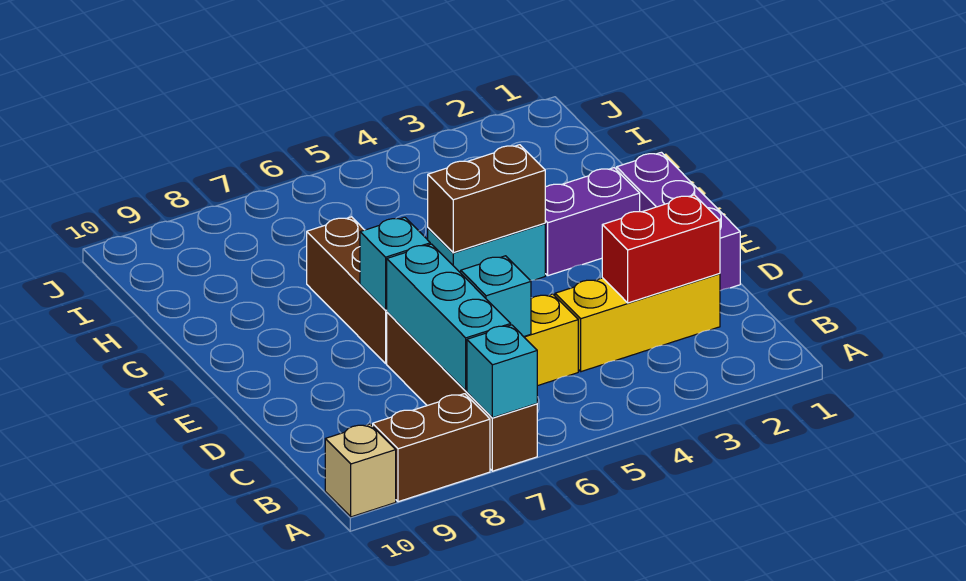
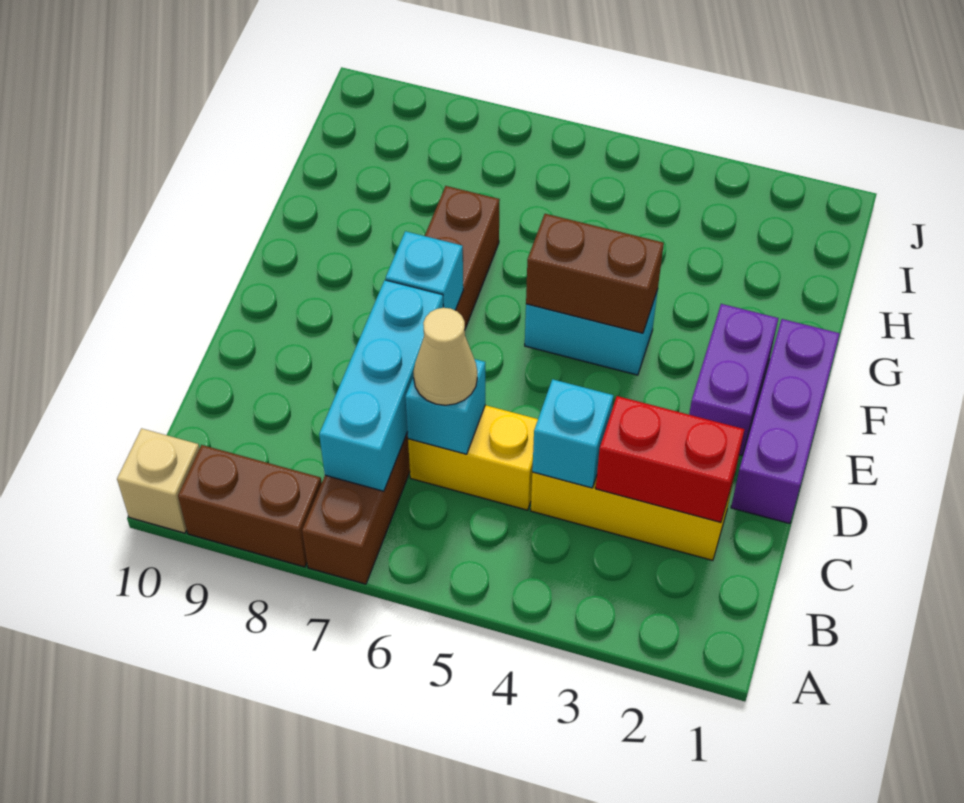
cyan brick A7 level 2 -> cyan brick C4 level 2
none -> tan cone C6 level 3
purple brick F2:F3 level 1 -> purple brick E2:F2 level 1

